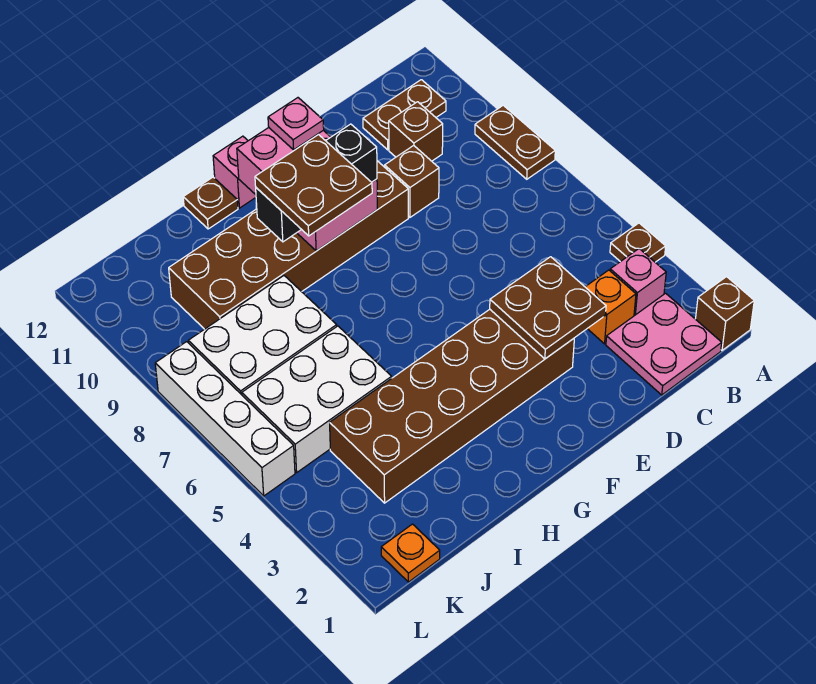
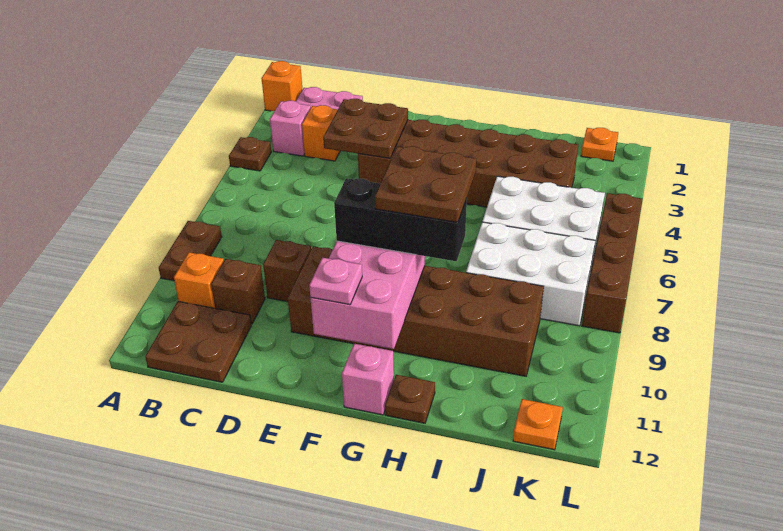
brown brick A1 level 1 -> orange brick A1 level 1
none -> orange brick B10 level 1
brown plate B11:C11 level 1 -> brown plate B11:C12 level 1
none -> orange plate K12 level 1
white brick L5:L8 level 1 -> brown brick L5:L8 level 1

